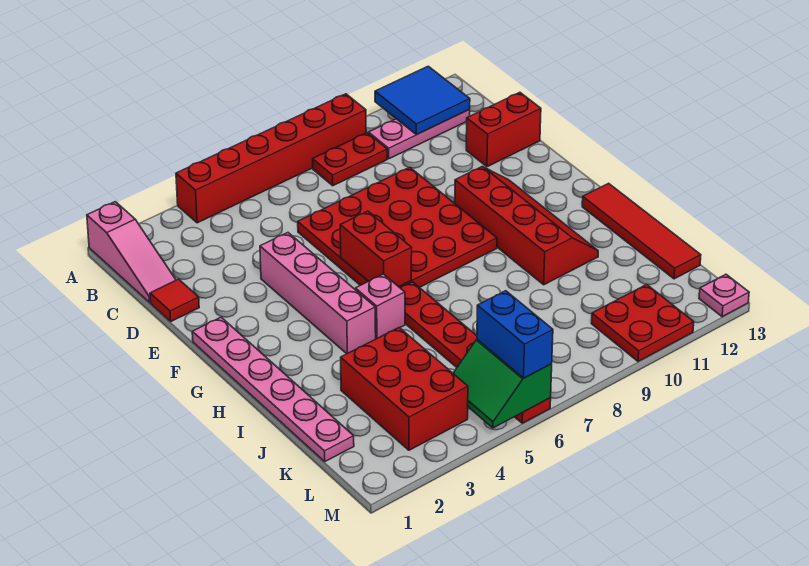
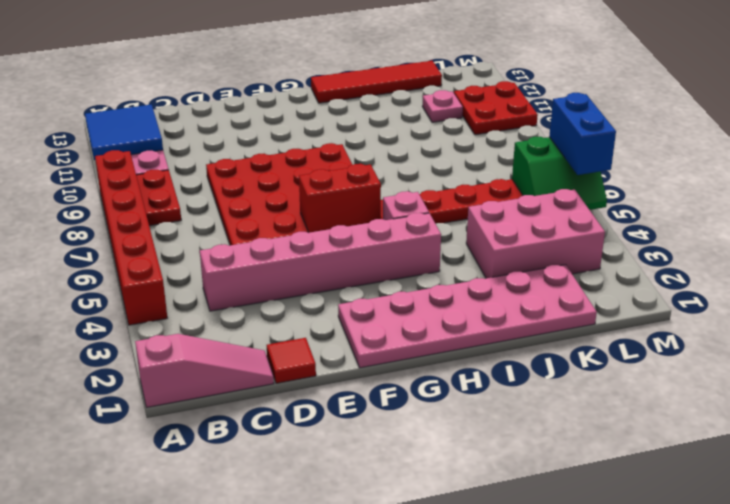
red brick D12:D13 level 1 -> none
pink brick E4:H4 level 1 -> pink brick C4:H4 level 1
pink plate F1:K1 level 1 -> pink plate F1:K2 level 1
red slope F10:I11 level 1 top 10 -> none
red brick J3:L4 level 1 -> pink brick J3:L4 level 1
blue brick L6:M6 level 3 -> blue brick M5:M6 level 3
pink plate M13 level 1 -> pink plate K11 level 1

